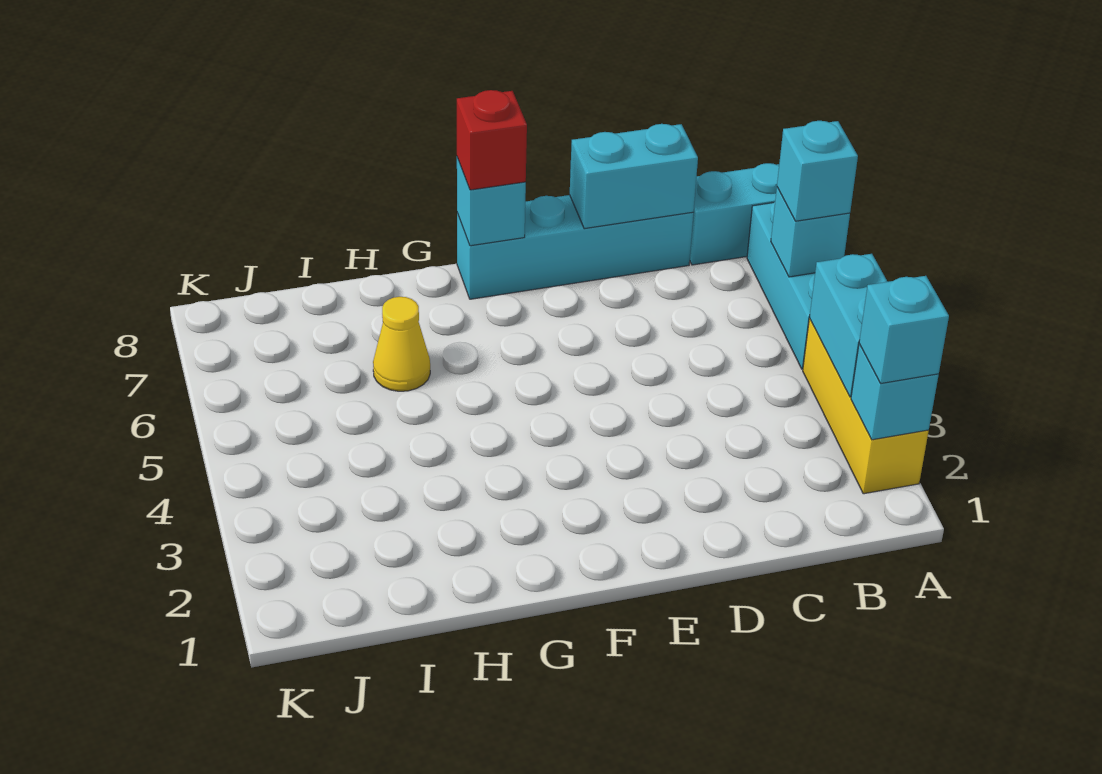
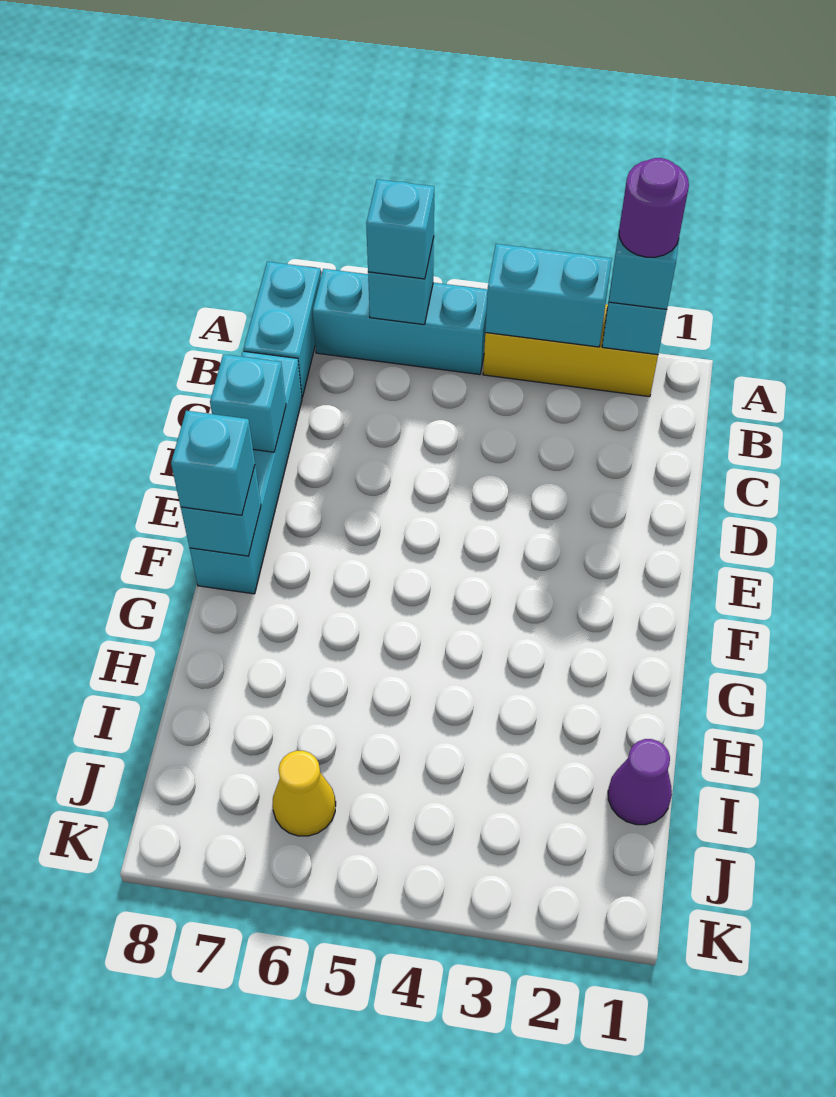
none -> purple round brick A2 level 4
cyan brick C8:D8 level 2 -> cyan brick D8 level 2
red brick F8 level 3 -> cyan brick F8 level 3
yellow cone H6 level 1 -> yellow cone J6 level 1
none -> purple cone I1 level 1

